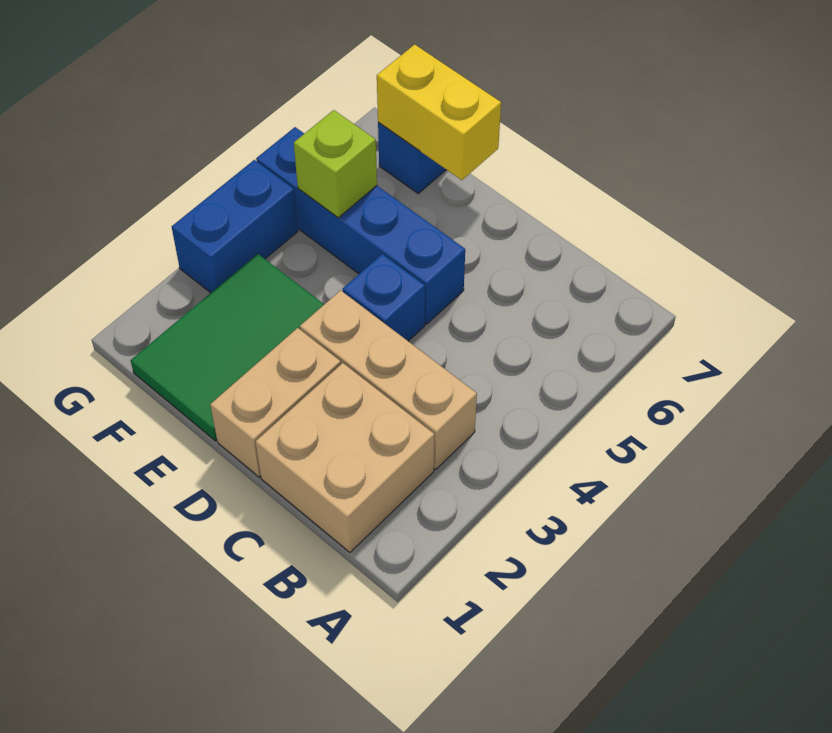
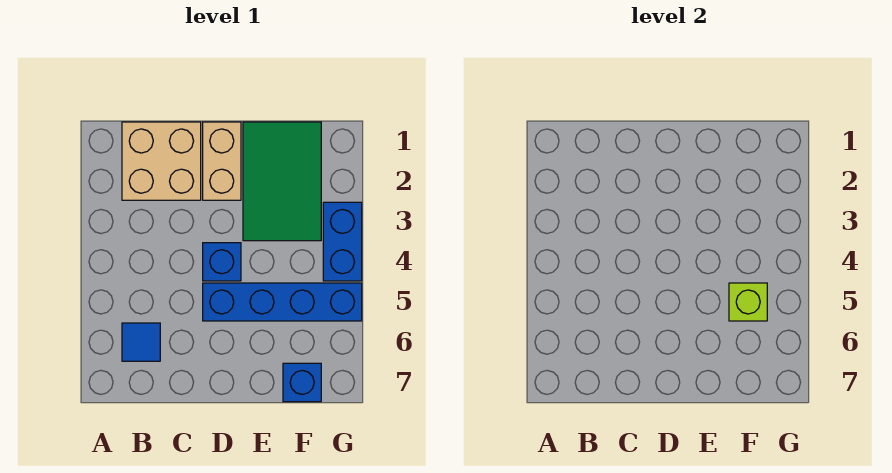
tan brick B3:D3 level 1 -> none
none -> blue tile B6 level 1
yellow brick E7:F7 level 2 -> none

